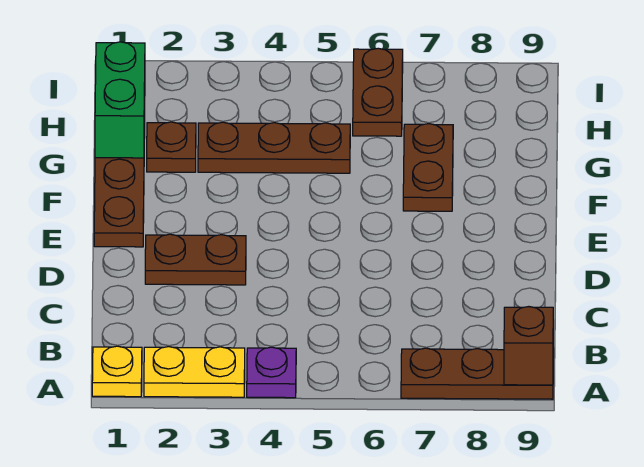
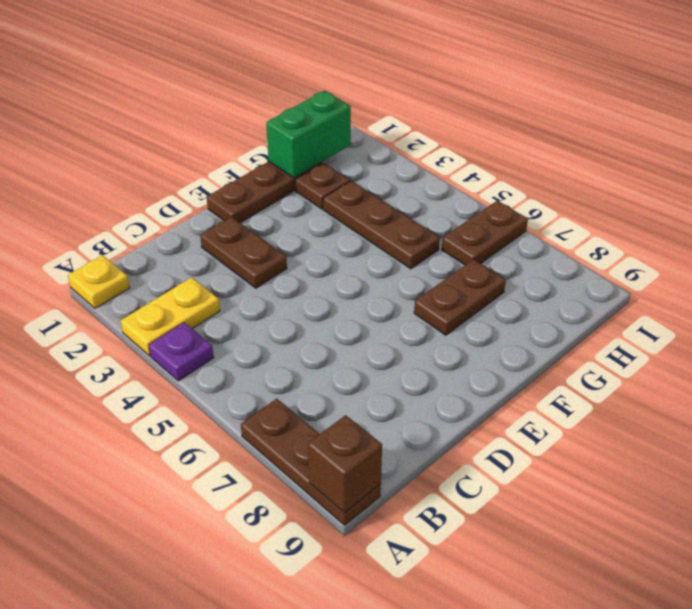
yellow plate A2:A3 level 1 -> yellow plate A3:B3 level 1

